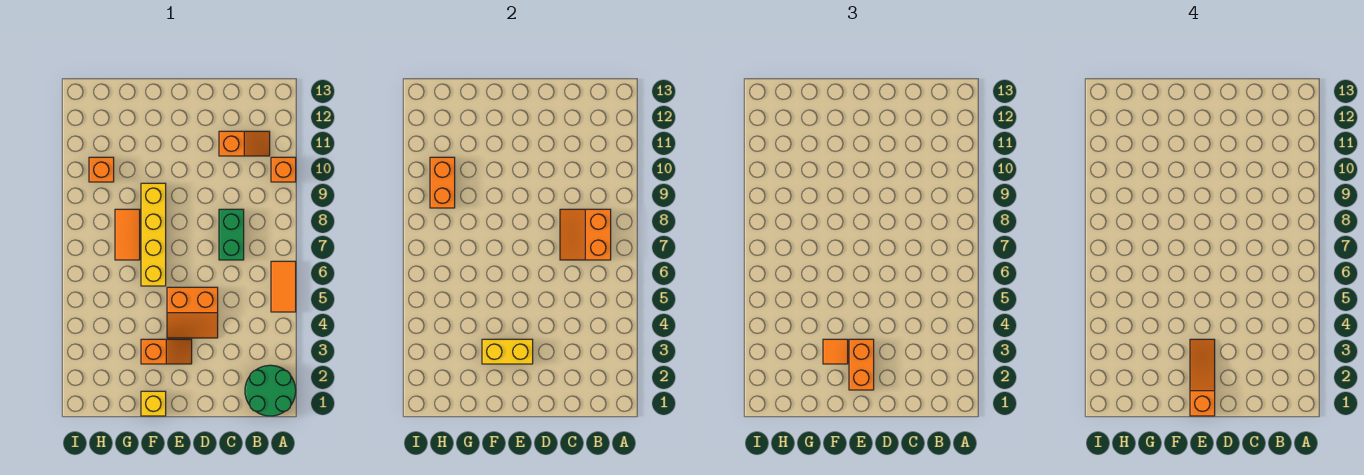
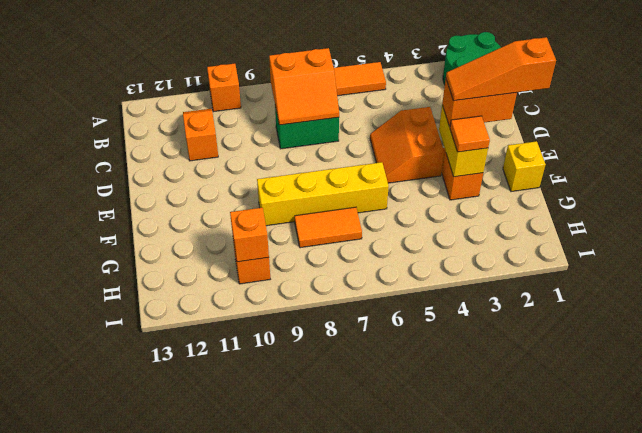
orange slope D4:E5 level 1 top 5 -> orange slope D4:E5 level 1 top 4
orange brick H9:H10 level 2 -> orange brick H10 level 2

